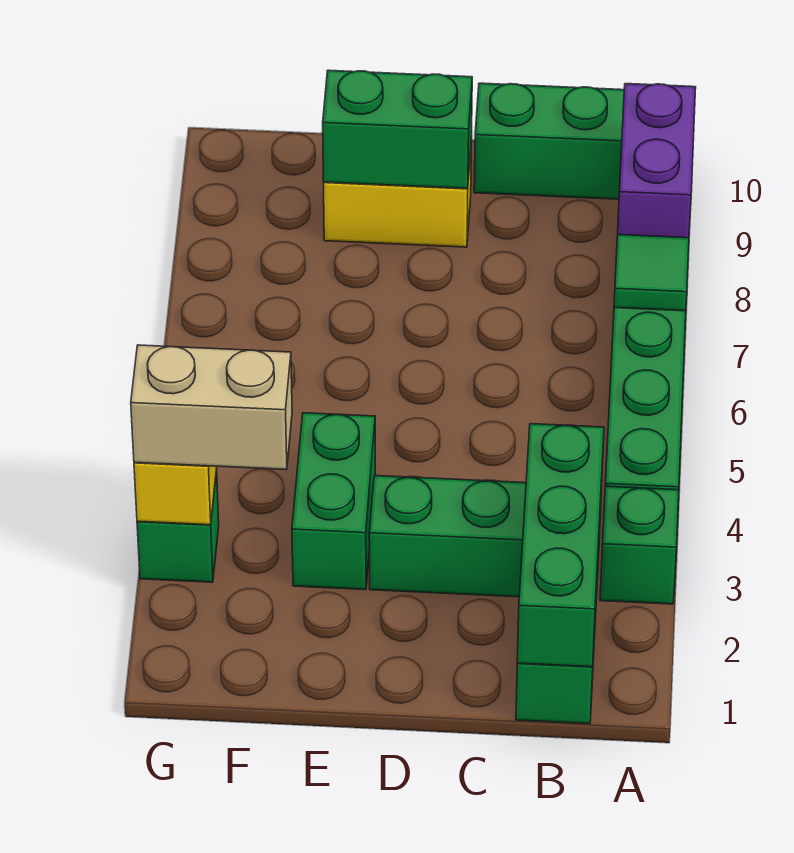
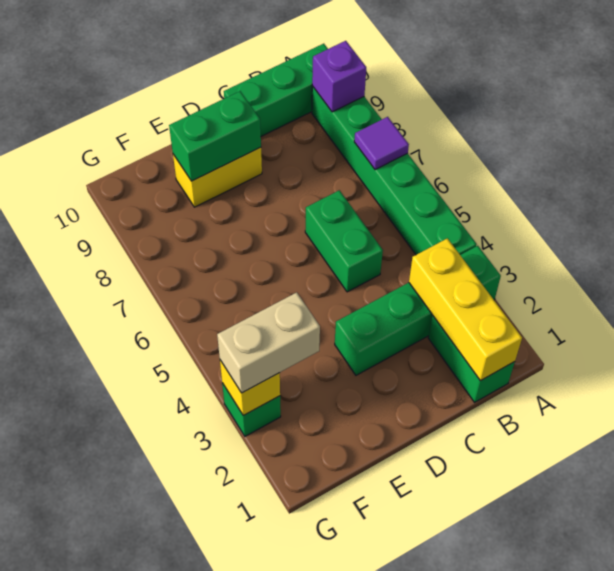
green tile A7 level 2 -> purple tile A7 level 2
purple brick A8:A9 level 2 -> purple brick A9 level 2
green brick B1:B3 level 2 -> yellow brick B1:B3 level 2
green brick E3:E4 level 1 -> green brick C5:C6 level 1

